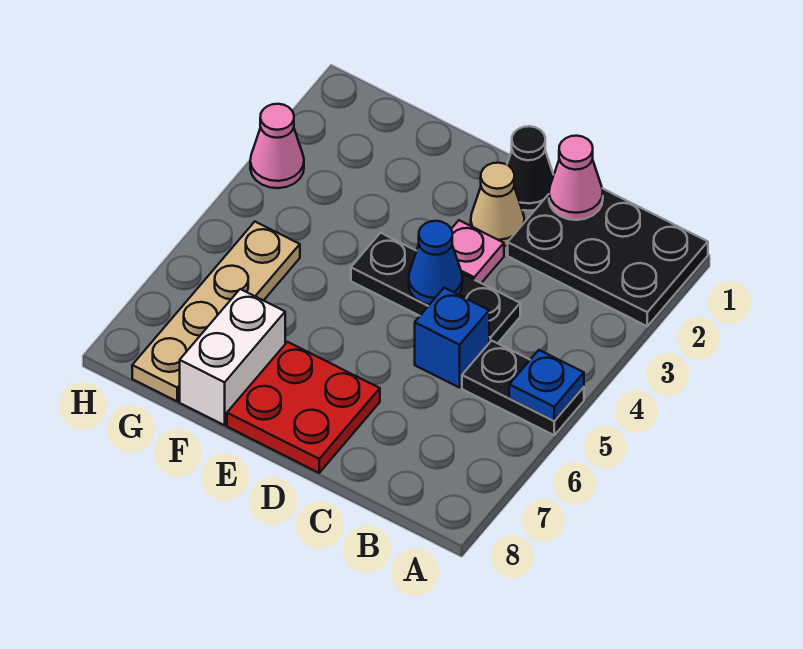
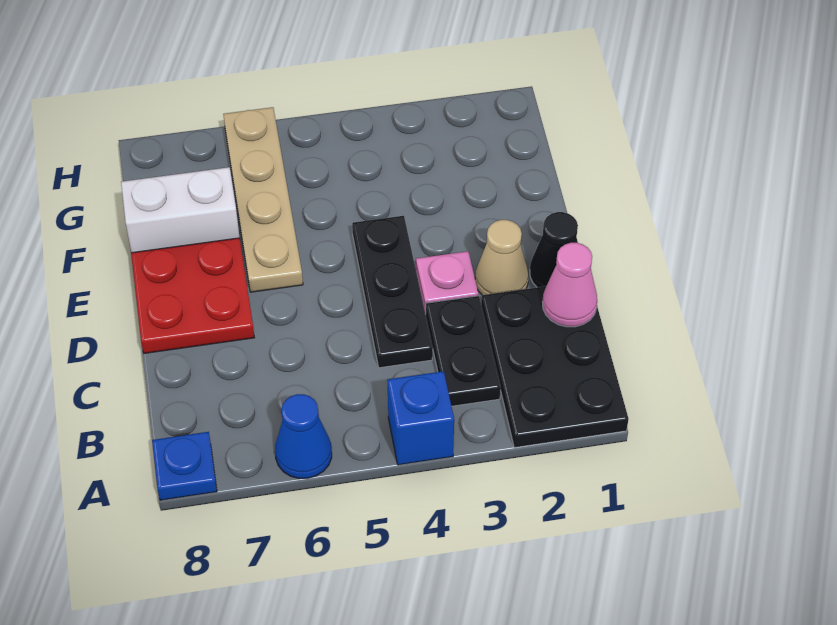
black plate A5:B5 level 1 -> black plate B3:C3 level 1
blue plate A5 level 2 -> blue plate A8 level 1
blue brick C5 level 1 -> blue brick A4 level 1
blue cone D4 level 2 -> blue cone A6 level 1
tan plate G5:G8 level 1 -> tan plate E6:H6 level 1
pink cone H3 level 1 -> none

